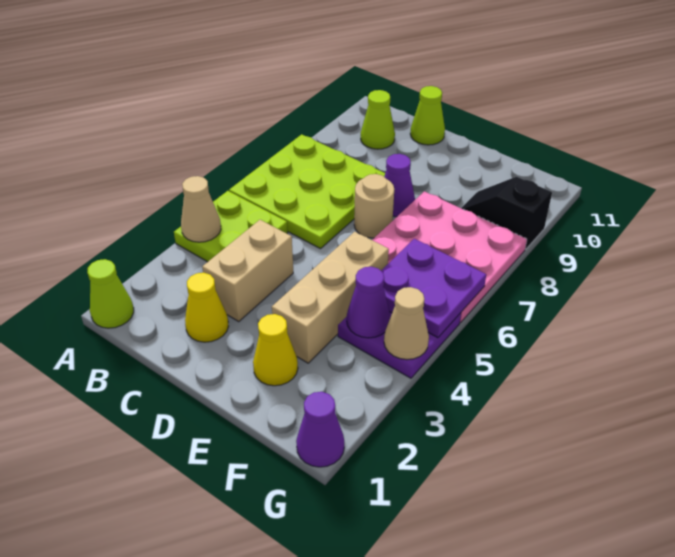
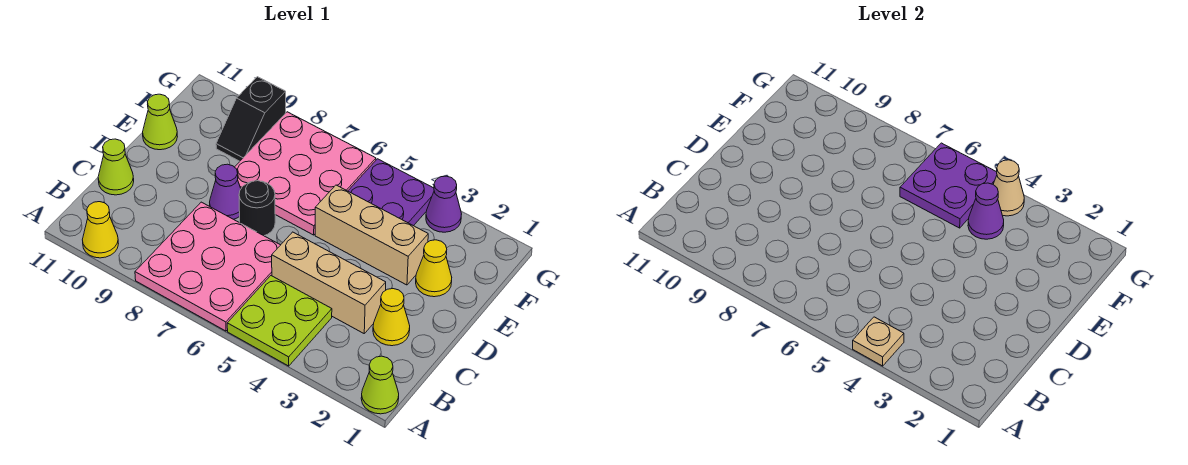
tan cone A4 level 2 -> tan plate A4 level 2
lime plate A6:C8 level 1 -> pink plate A6:C8 level 1
none -> yellow cone A10 level 1
lime cone B10 level 1 -> lime cone E11 level 1
tan brick C3:C4 level 1 -> tan brick C3:C5 level 1
tan round brick D7 level 1 -> black round brick D7 level 1
purple cone G1 level 1 -> purple cone G3 level 1

